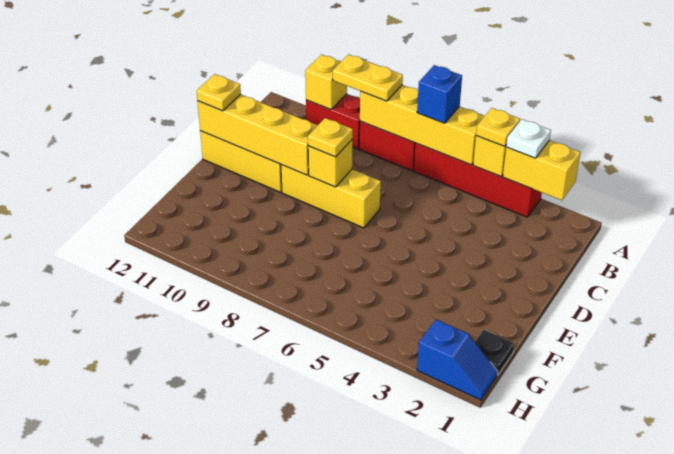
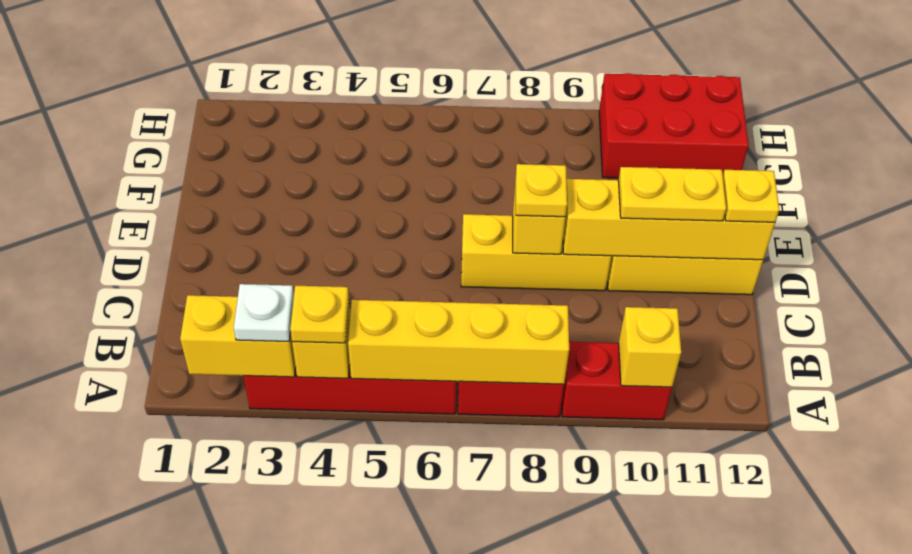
blue brick A6 level 3 -> none
yellow plate A8:A9 level 3 -> yellow plate D10:D11 level 3
black plate G1 level 1 -> none
none -> red brick G10:H12 level 1
blue slope H1:H2 level 1 top 2 -> none

